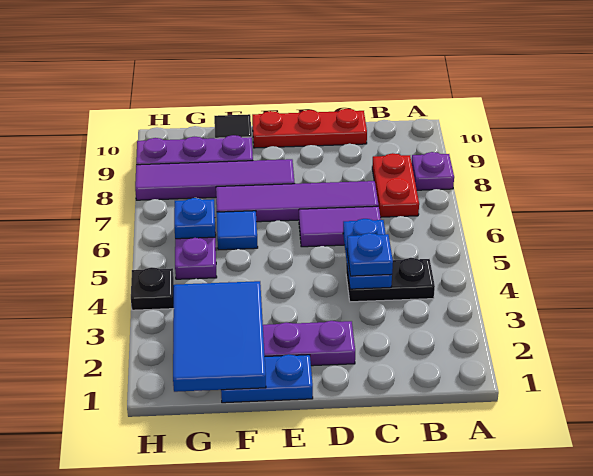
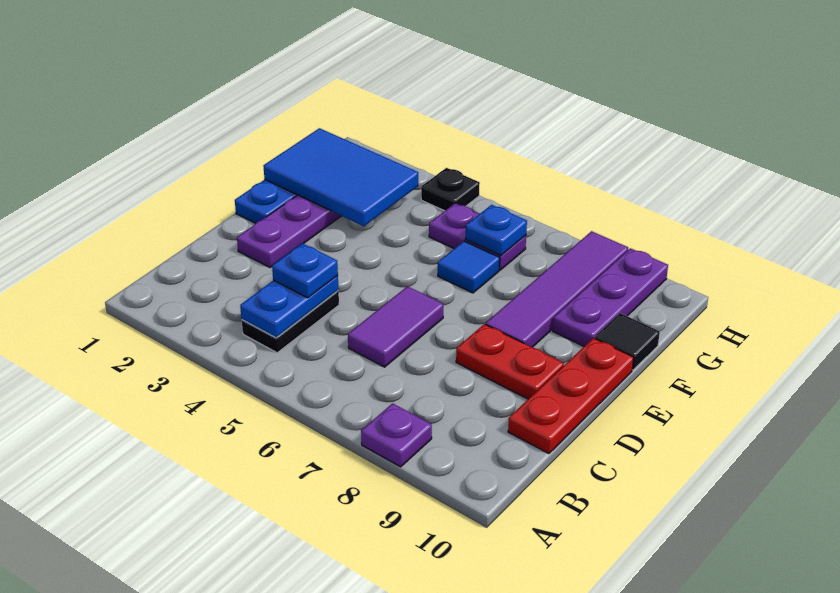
red plate B7:B8 level 1 -> red plate D8:D9 level 1
blue plate C4:C5 level 2 -> blue plate B4:C4 level 2
purple tile C7:F7 level 1 -> none

